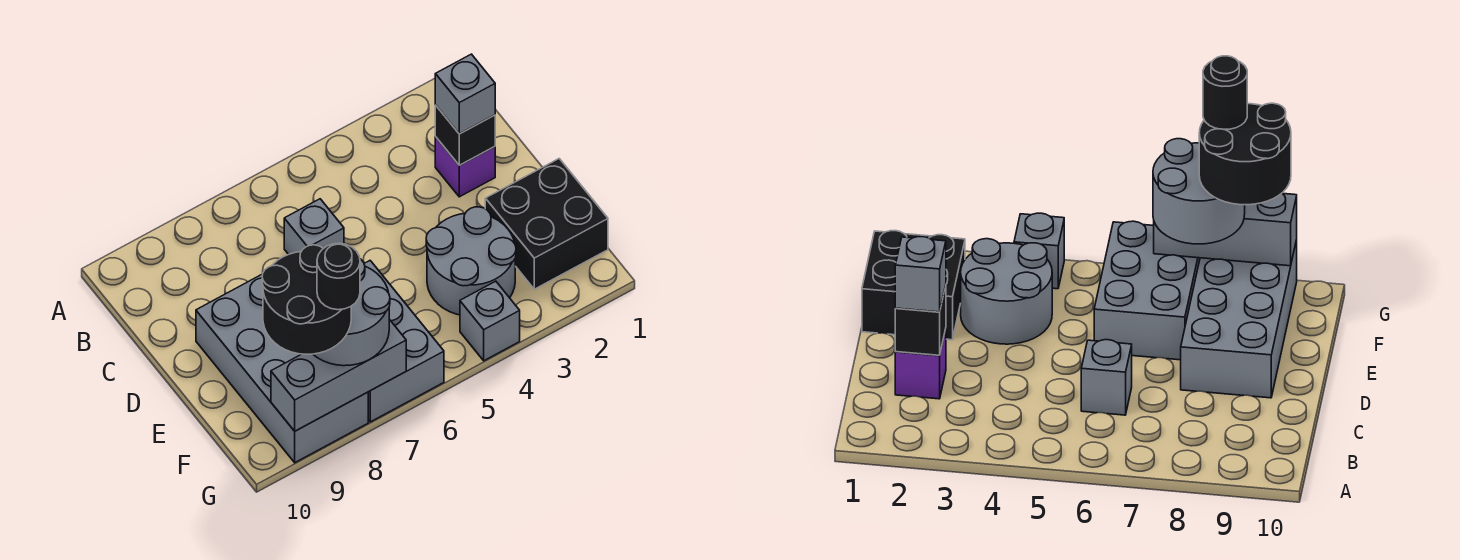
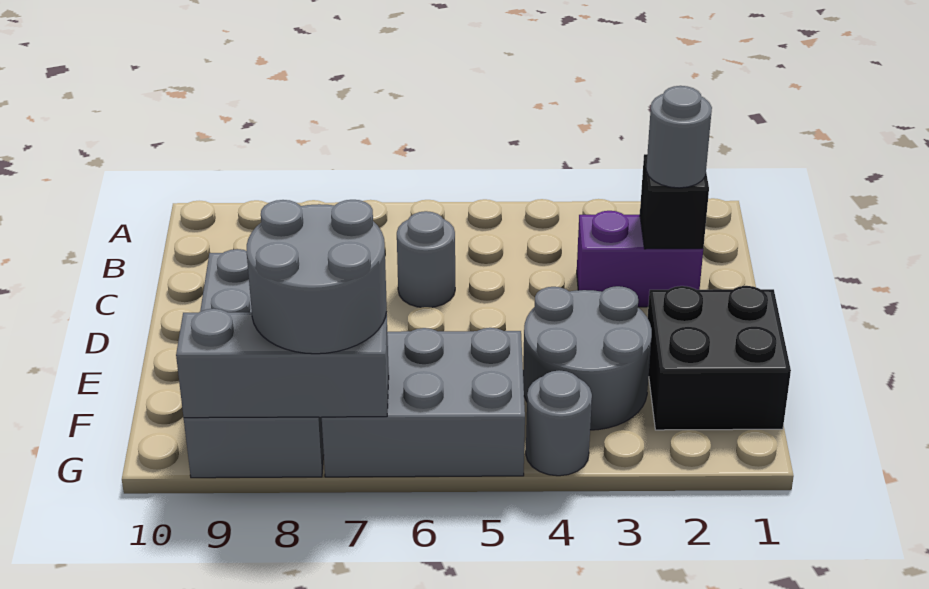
purple brick C2 level 1 -> purple brick C2:C3 level 1
grey brick C2 level 3 -> grey round brick C2 level 3
grey brick C6 level 1 -> grey round brick C6 level 1
grey brick E6:G7 level 1 -> grey brick F5:G7 level 1
black round brick F8:G9 level 4 -> none
grey brick G4 level 1 -> grey round brick G4 level 1
black round brick G8 level 5 -> none

